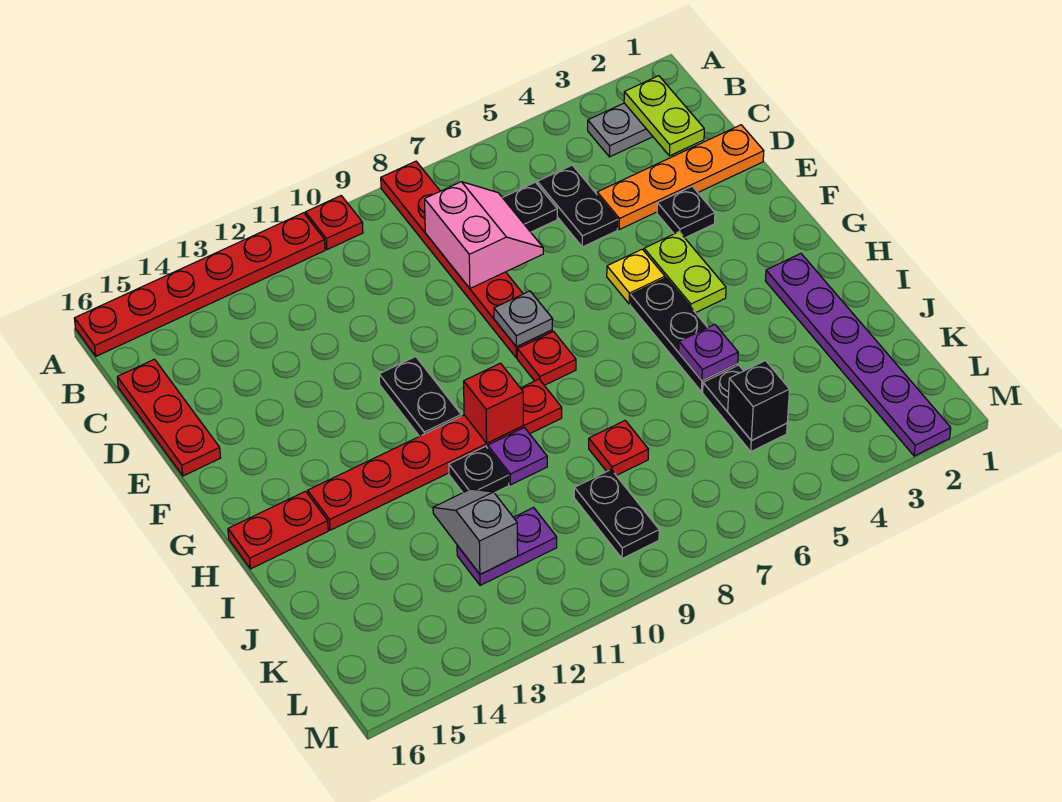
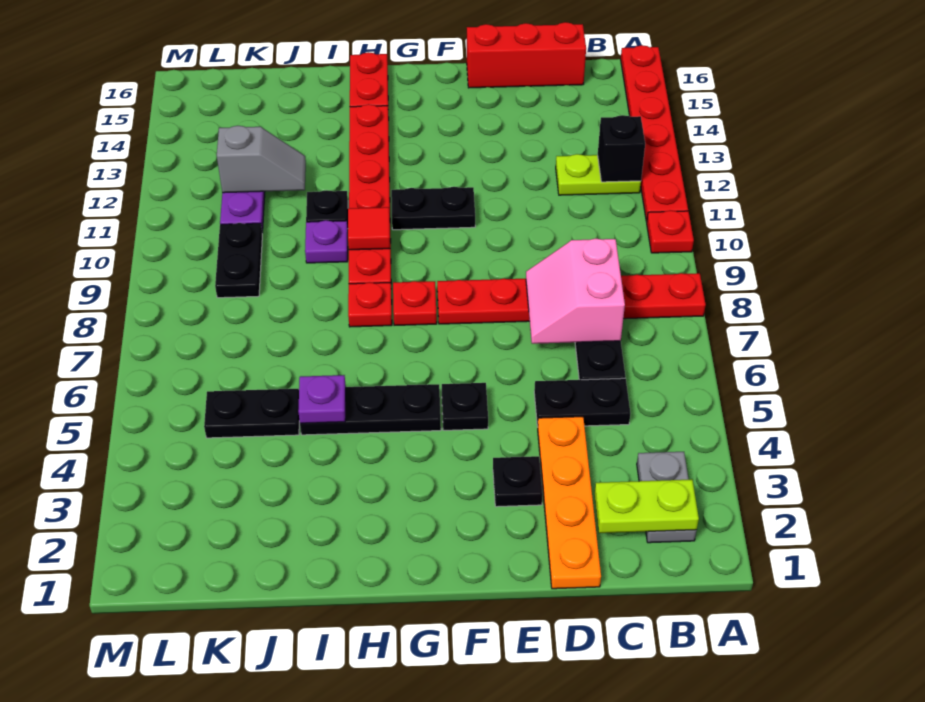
pink slope C7:D8 level 2 top 8 -> pink slope C7:D8 level 2 top C
red plate C16:E16 level 1 -> red brick C16:E16 level 1
lime plate F4:G4 level 1 -> lime plate B12:C12 level 1
yellow plate F5 level 1 -> black plate F5 level 1
grey plate F8 level 2 -> none
purple plate H2:M2 level 1 -> none
red brick H10 level 2 -> red tile H10 level 2
red plate J8 level 1 -> red plate H8 level 1
black brick K5 level 2 -> black brick B12 level 2
black plate K9:L9 level 1 -> black plate K9:K10 level 1

